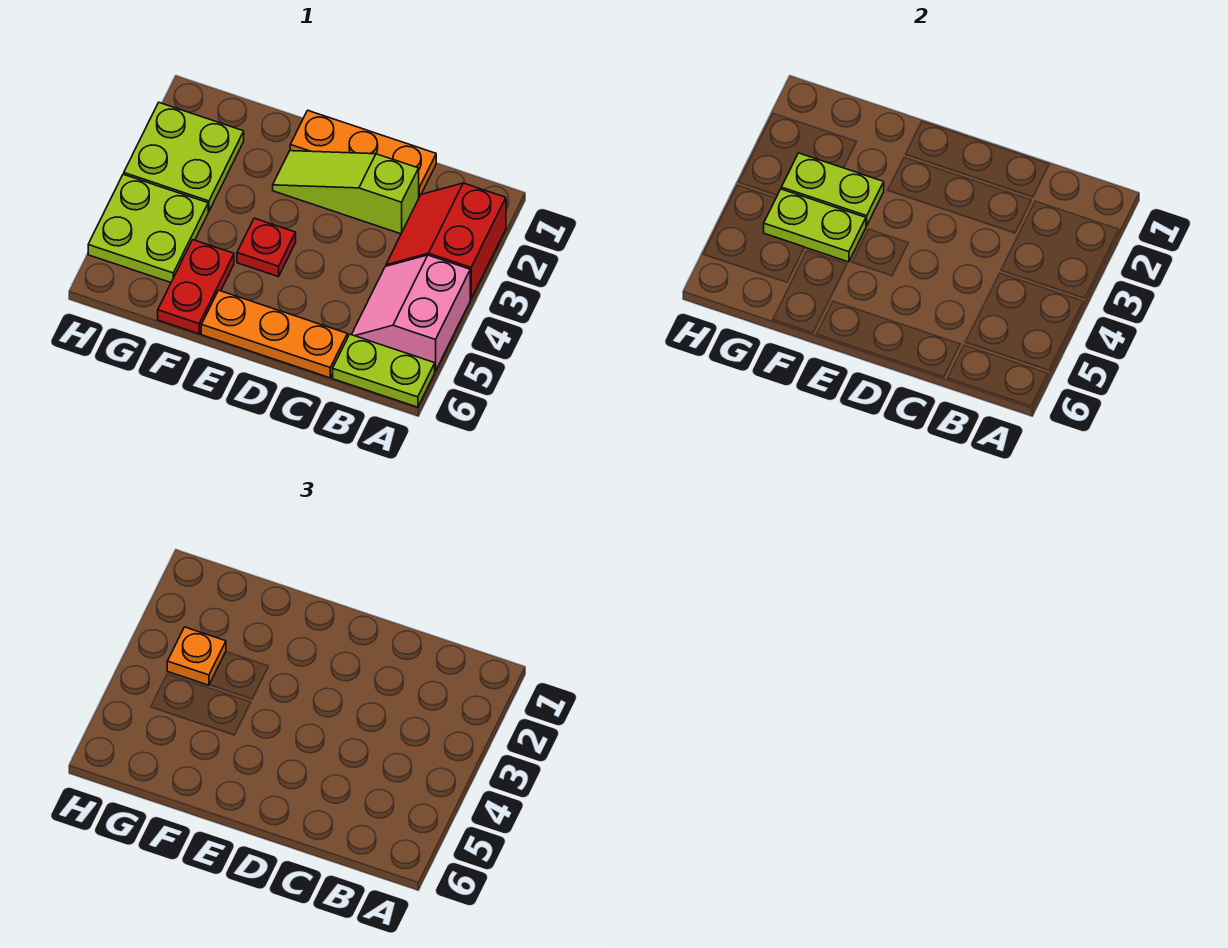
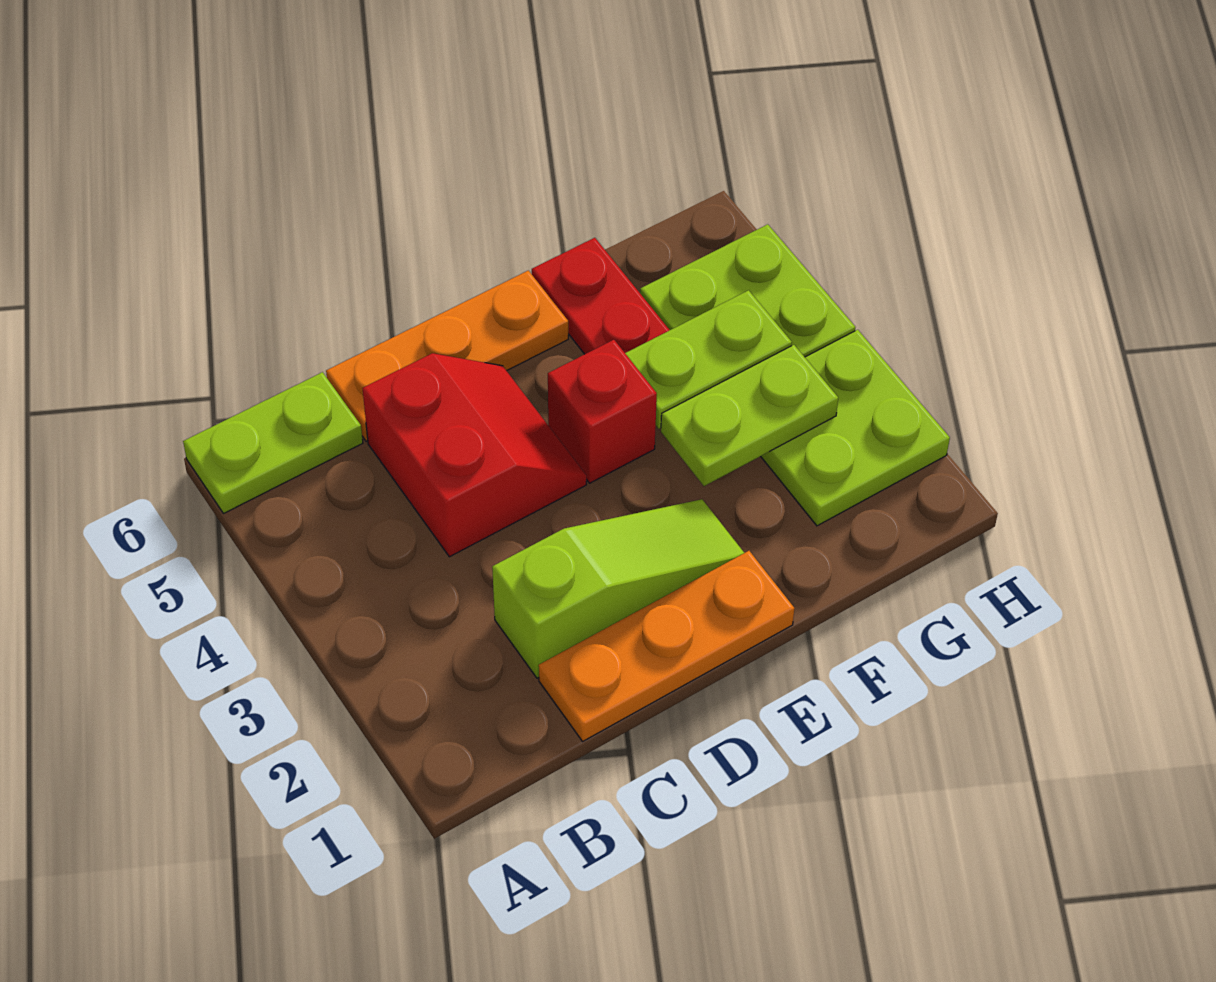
red slope A2:B3 level 1 top A -> red slope C4:D5 level 1 top C
pink slope A4:B5 level 1 top A -> none
red plate E4 level 1 -> red brick E4 level 1
orange plate G3 level 3 -> none

